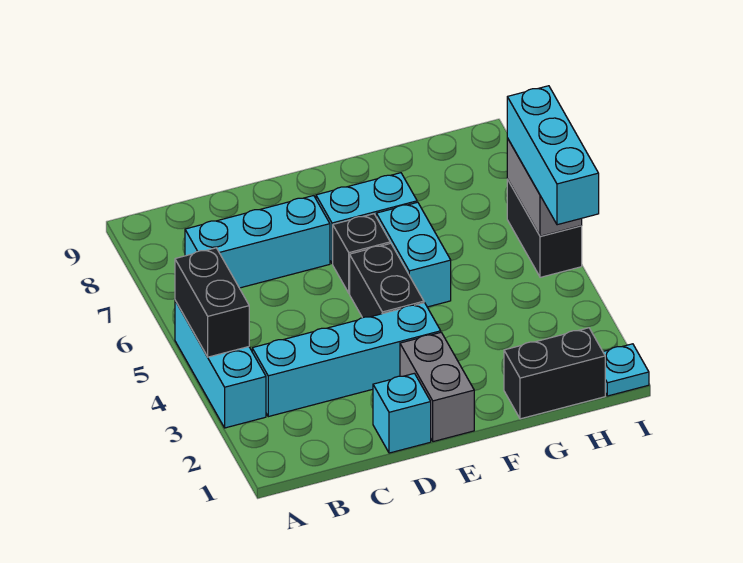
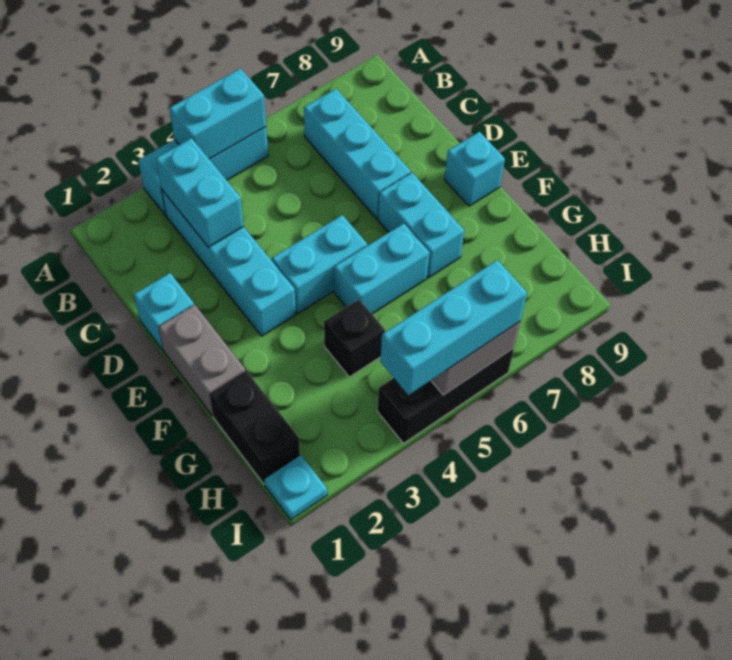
black brick A4:A5 level 2 -> cyan brick A4:A5 level 2
none -> cyan brick B3:C3 level 2
grey brick E1:E2 level 1 -> grey brick E1:F1 level 1
black brick E4:E5 level 1 -> cyan brick E4:E5 level 1
black brick E6 level 1 -> black brick G4 level 1
none -> cyan brick E9 level 1
black brick I5:I6 level 1 -> black brick I4:I6 level 1

